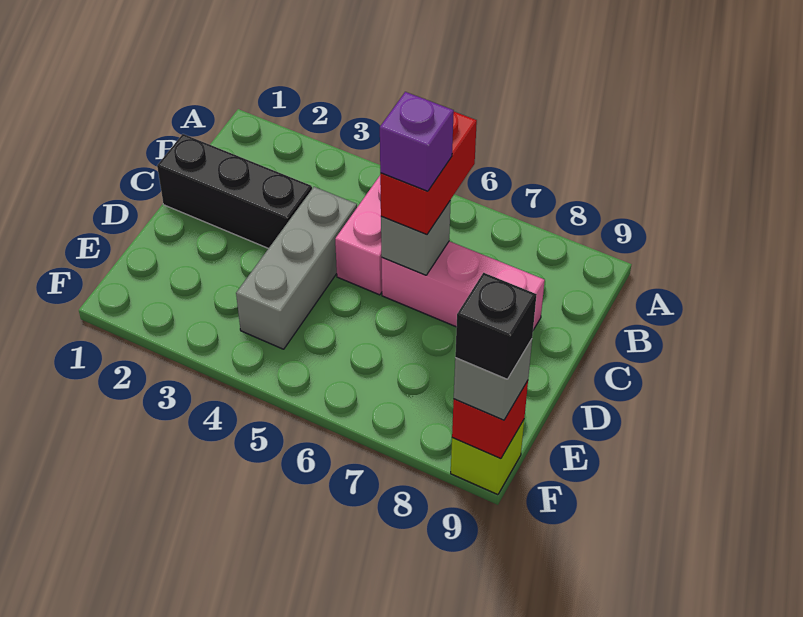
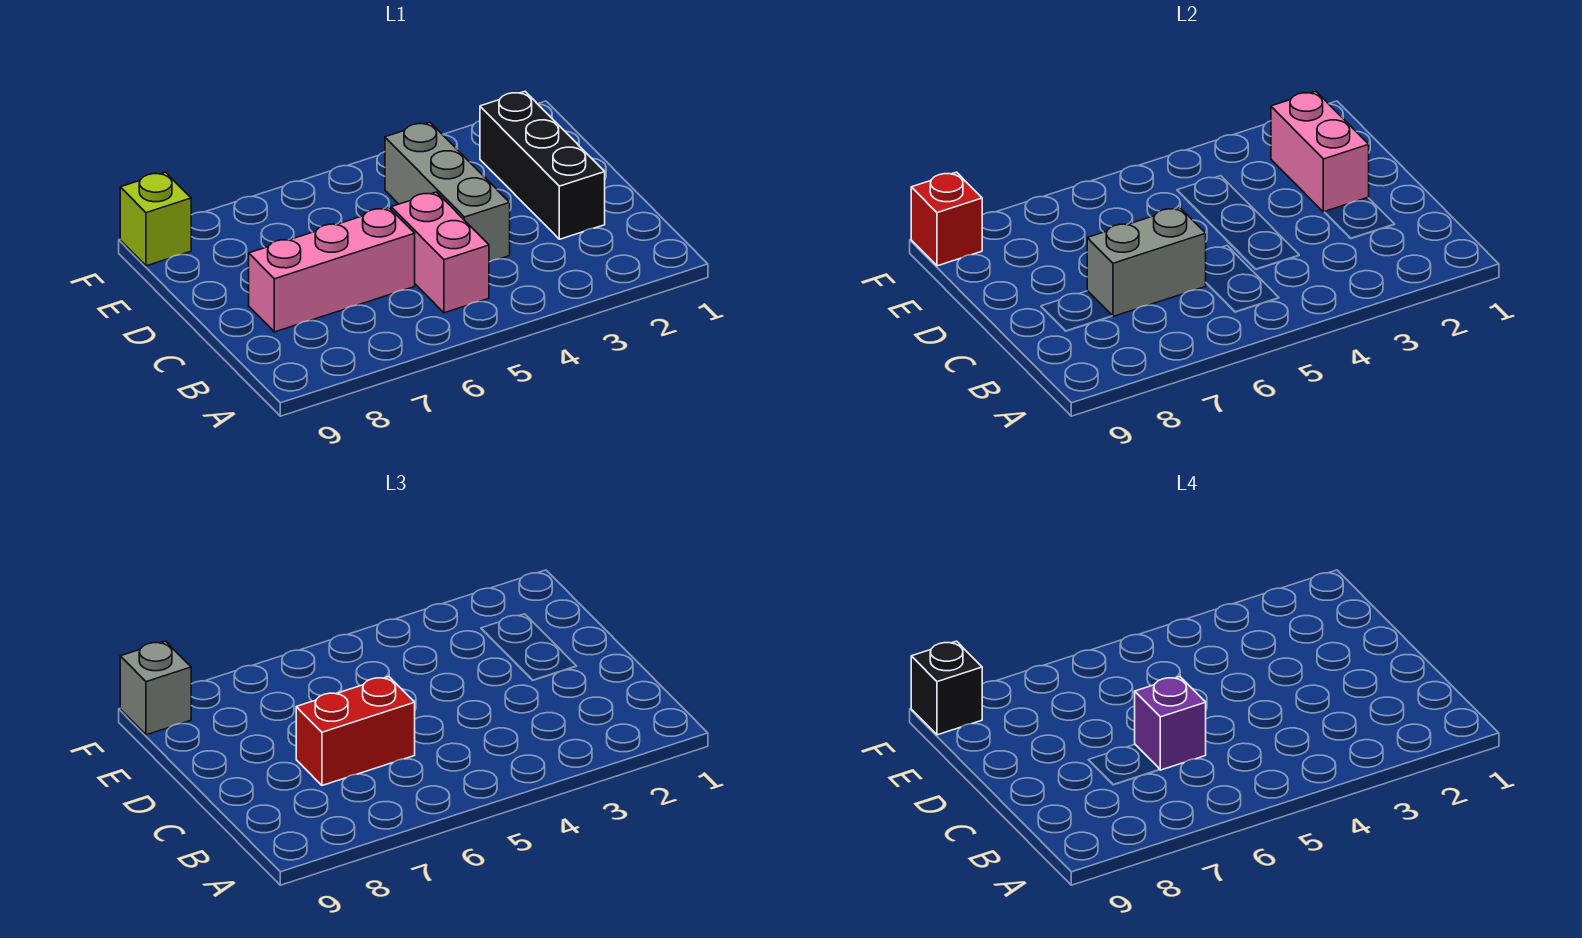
red brick B6:C6 level 3 -> red brick C6:C7 level 3
black brick C1:C3 level 1 -> black brick C2:E2 level 1
grey brick C6 level 2 -> grey brick C6:C7 level 2
none -> pink brick D2:E2 level 2

